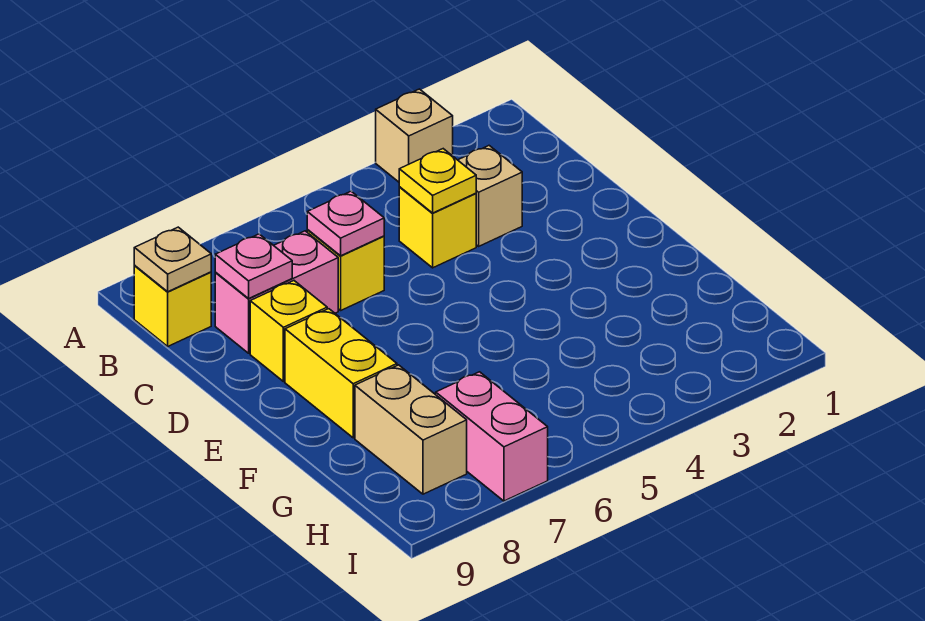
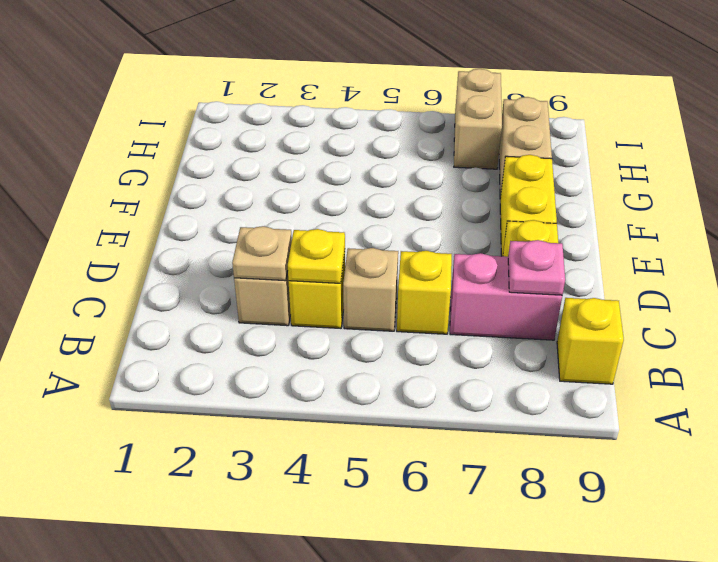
tan brick A3 level 1 -> tan brick C5 level 1
tan plate B9 level 2 -> tan plate C3 level 2
pink plate C6 level 2 -> none
pink brick H7:I7 level 1 -> tan brick H7:I7 level 1

